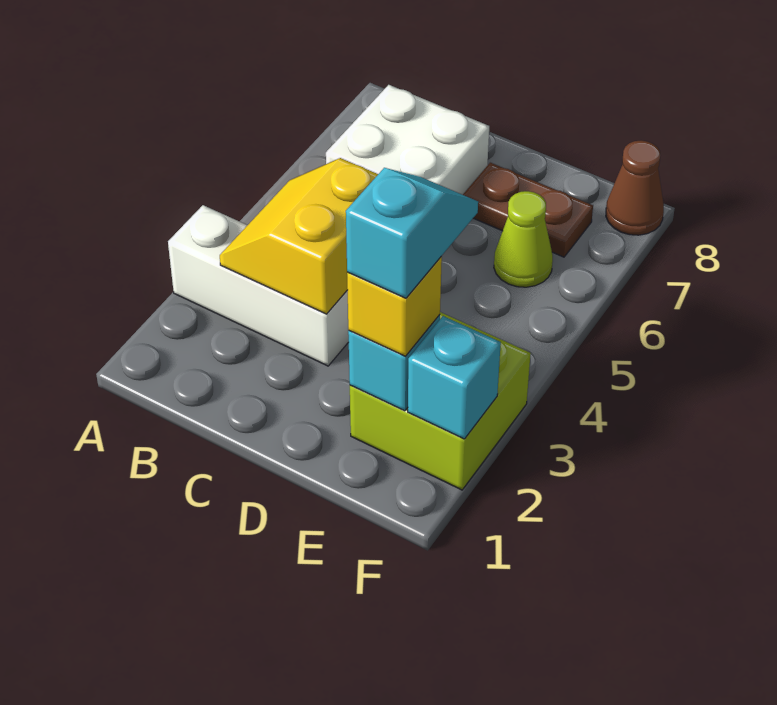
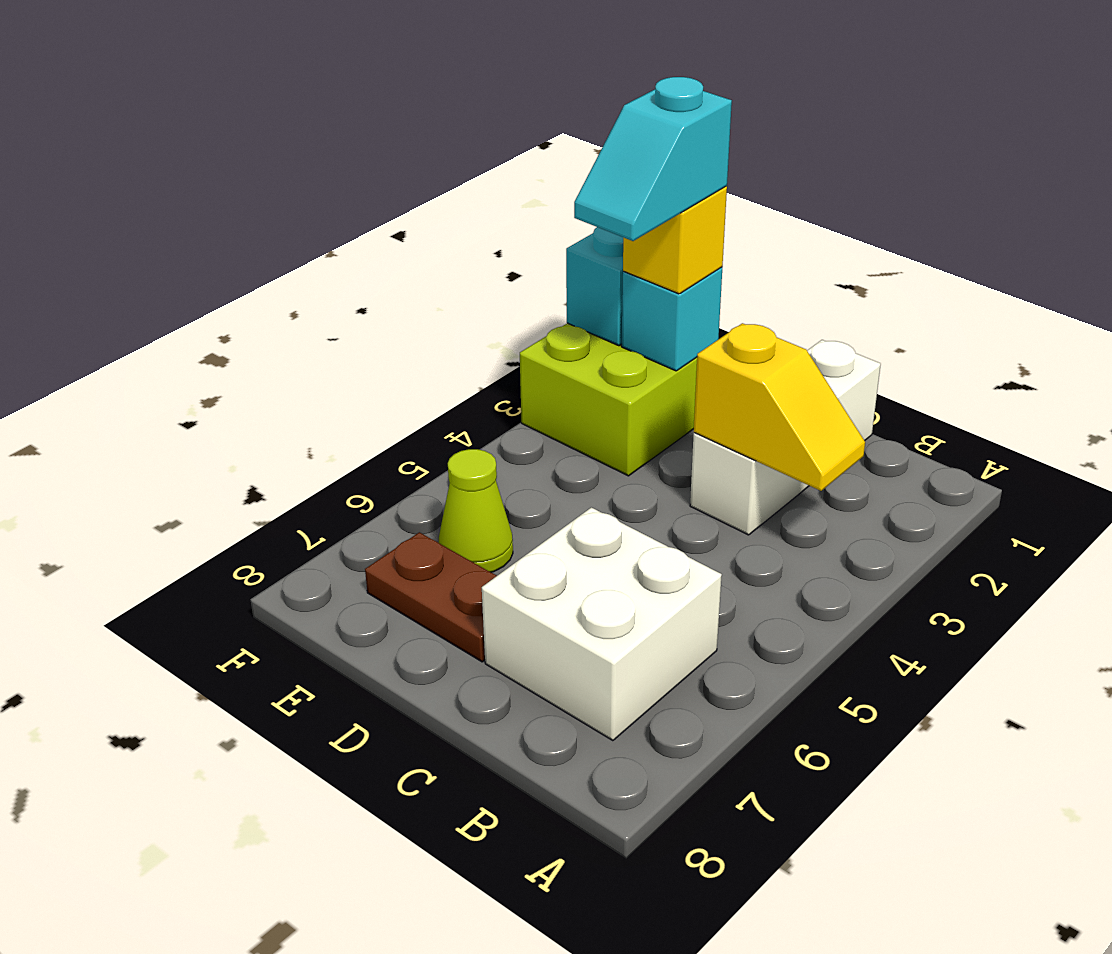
white brick A3:C3 level 1 -> white brick C1:C3 level 1
yellow slope B3:C4 level 2 top C -> yellow slope B3:C3 level 2 top C
brown cone F8 level 1 -> none

